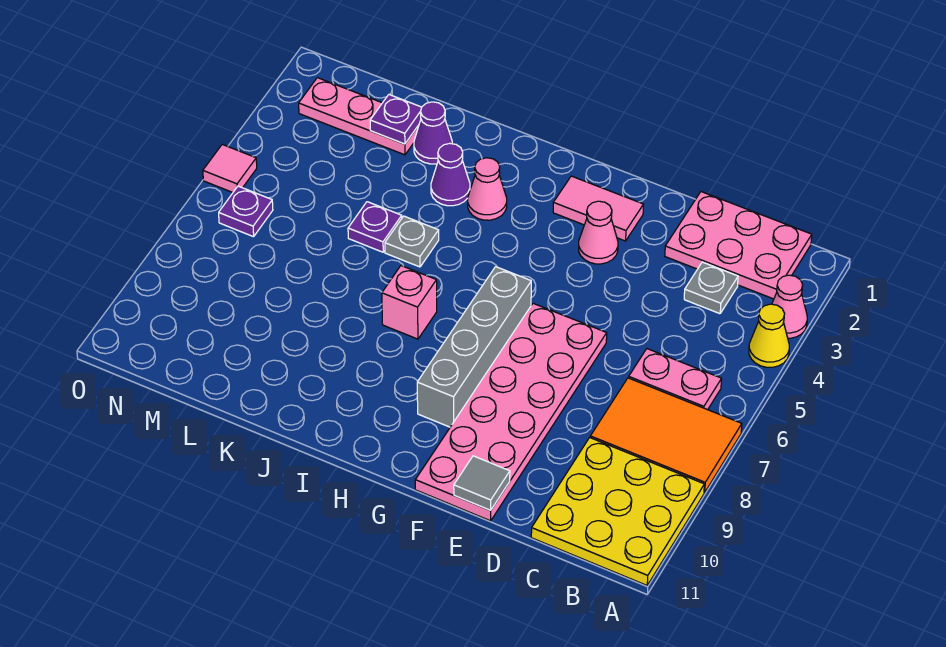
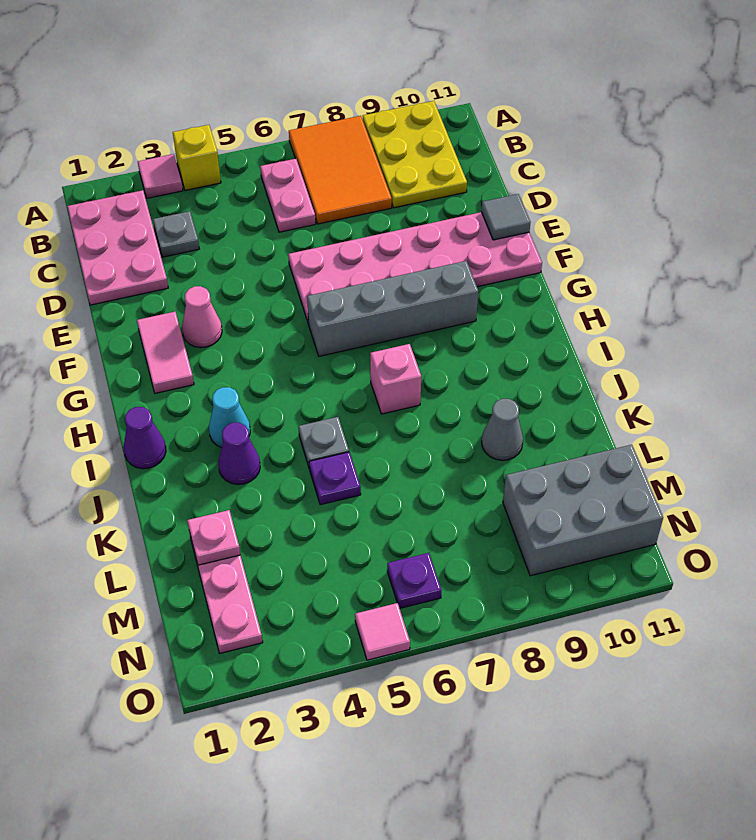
pink cone A3 level 1 -> pink tile A3 level 1
yellow cone A4 level 1 -> yellow brick A4 level 1
yellow plate A9:C11 level 1 -> yellow plate A9:C10 level 1
pink cone I3 level 1 -> cyan cone I3 level 1
purple cone K2 level 1 -> purple cone I1 level 1
none -> grey cone K9 level 1
purple plate L2 level 2 -> pink plate L2 level 2
none -> grey brick M9:N11 level 1

